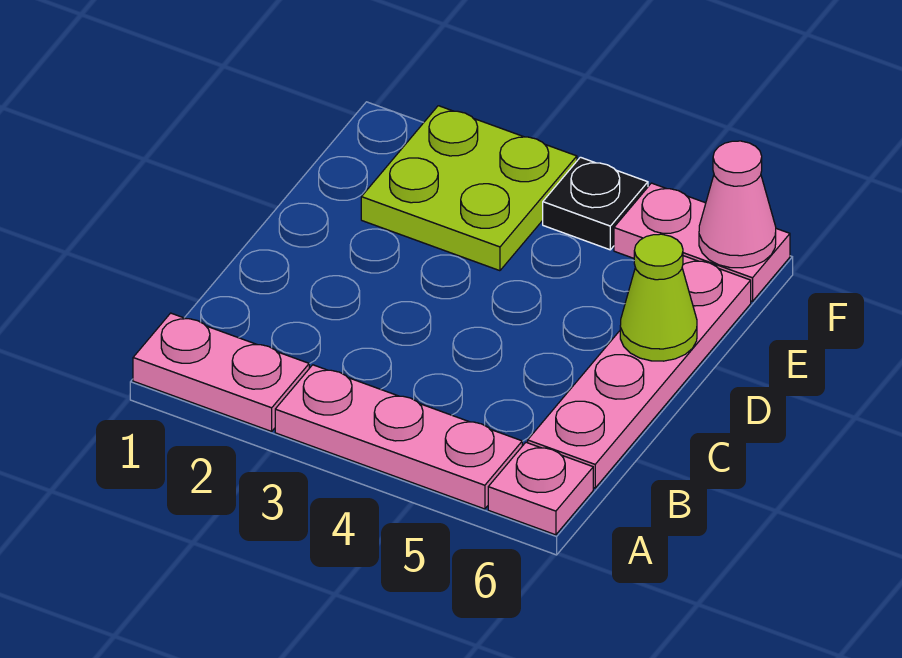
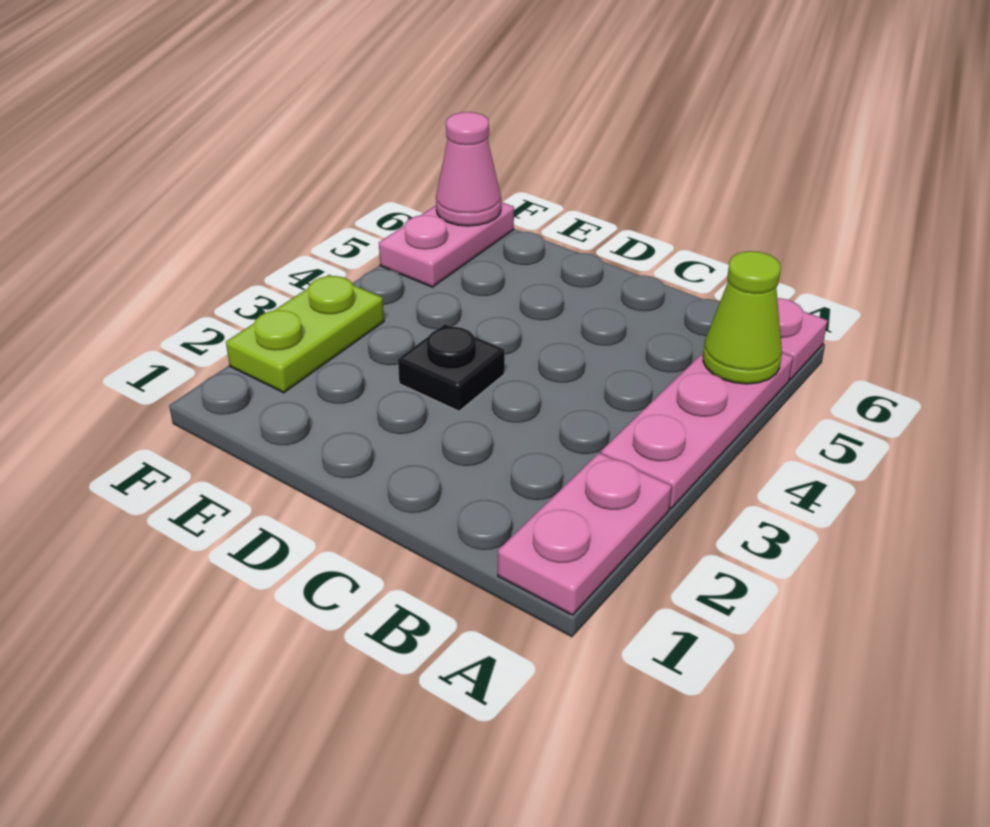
pink plate B6:E6 level 1 -> none
lime cone D6 level 2 -> lime cone A5 level 2
lime plate E2:F3 level 1 -> lime plate F2:F3 level 1
black plate F4 level 1 -> black plate D3 level 1

